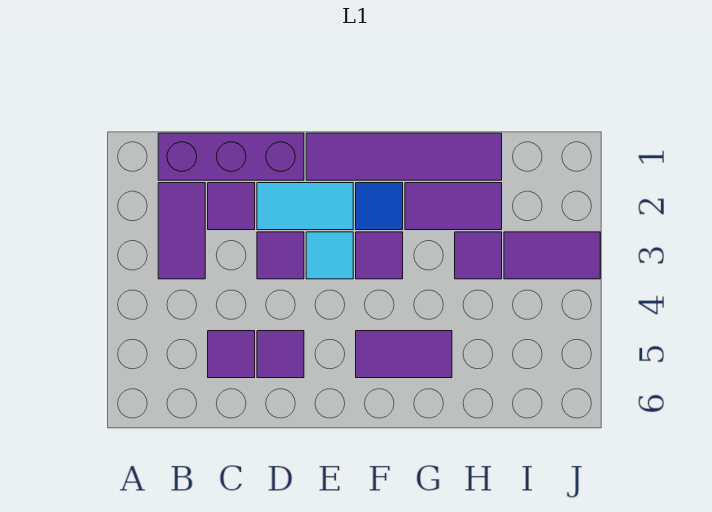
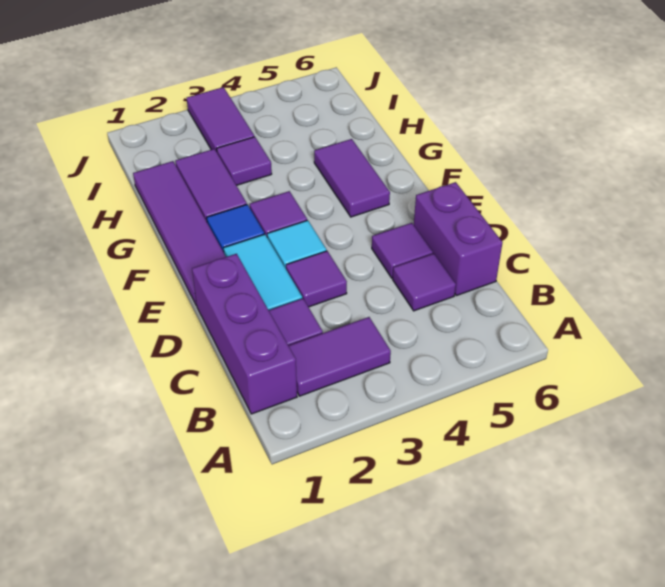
none -> purple brick C6:D6 level 1

